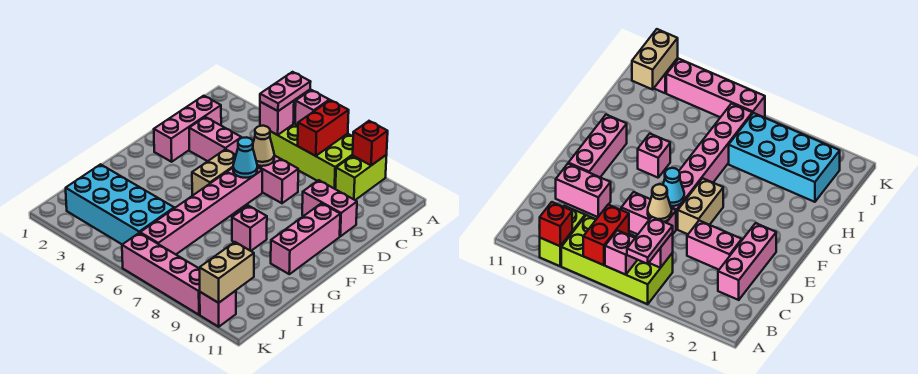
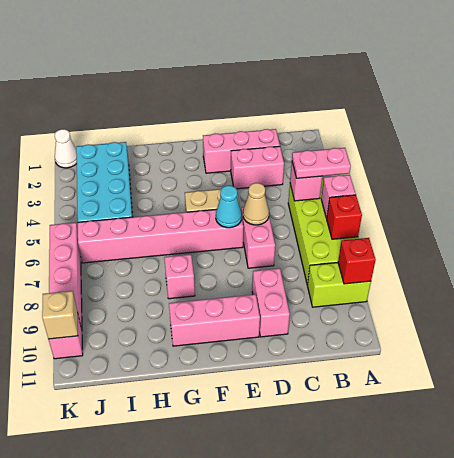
red brick A7:B7 level 2 -> red brick A7 level 2
pink brick D3:D4 level 1 -> pink brick C3:D3 level 1
tan brick J10:K10 level 2 -> tan brick K10 level 2
none -> white cone K1 level 1

